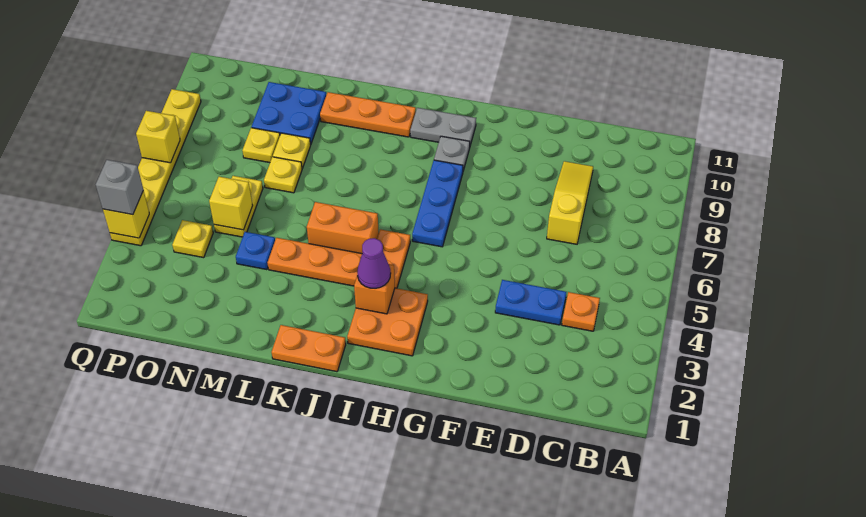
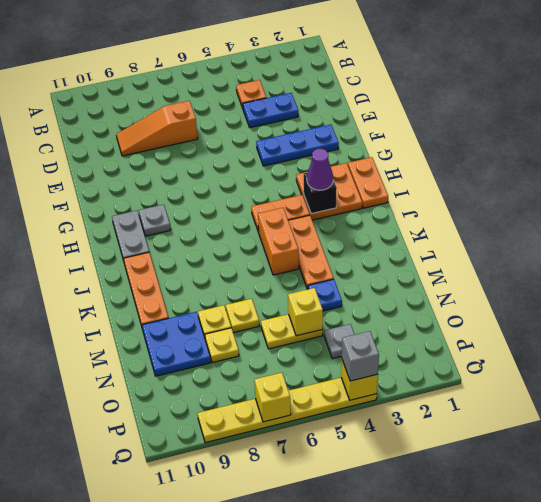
blue plate D4:E4 level 1 -> blue plate D3:D4 level 1
yellow slope D7:D9 level 1 top 7 -> orange slope D7:D9 level 1 top 7
blue plate H6:H8 level 1 -> blue plate F2:F4 level 1
orange brick I3 level 2 -> black brick I3 level 2
orange plate J1:K1 level 1 -> orange plate H1:I1 level 1
yellow plate O4 level 1 -> grey plate O4 level 1

